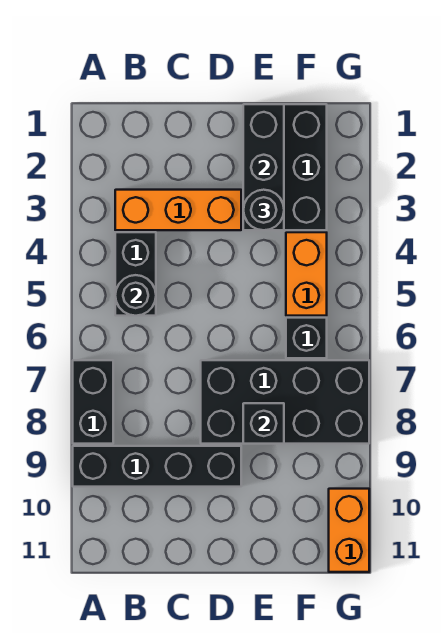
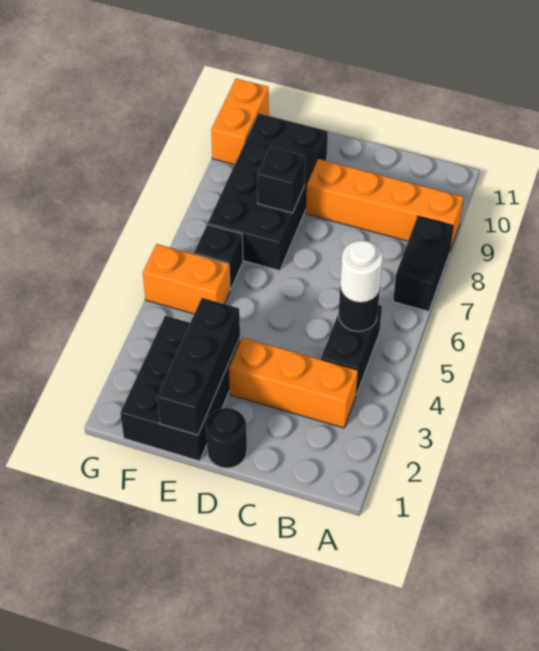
black brick A9:D9 level 1 -> orange brick A9:D9 level 1
none -> white round brick B5 level 3
black brick D7:G8 level 1 -> black brick E7:F10 level 1
black round brick E3 level 3 -> black round brick D1 level 1
orange brick F4:F5 level 1 -> orange brick F5:G5 level 1

